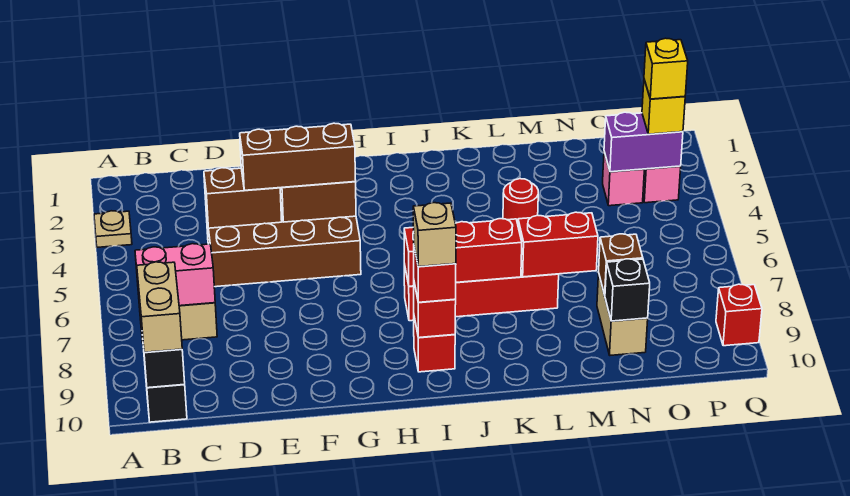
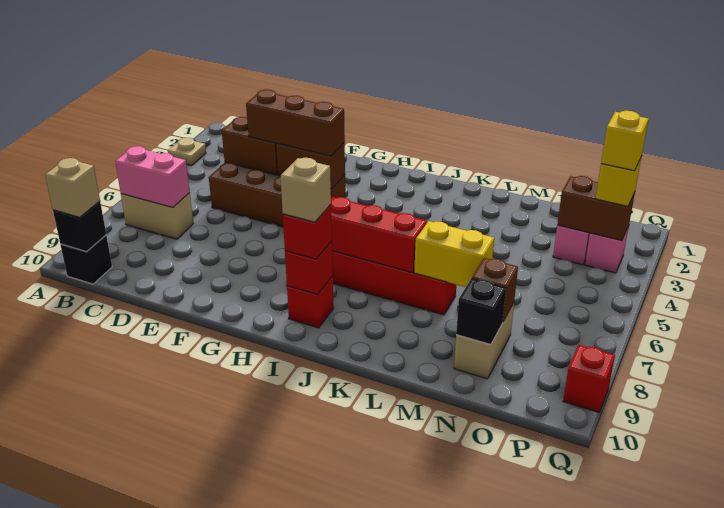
tan brick B9:B10 level 3 -> tan brick B10 level 3
red round brick L4 level 1 -> none
red brick L7:M7 level 2 -> yellow brick L7:M7 level 2
purple brick O3:P3 level 2 -> brown brick O3:P3 level 2

